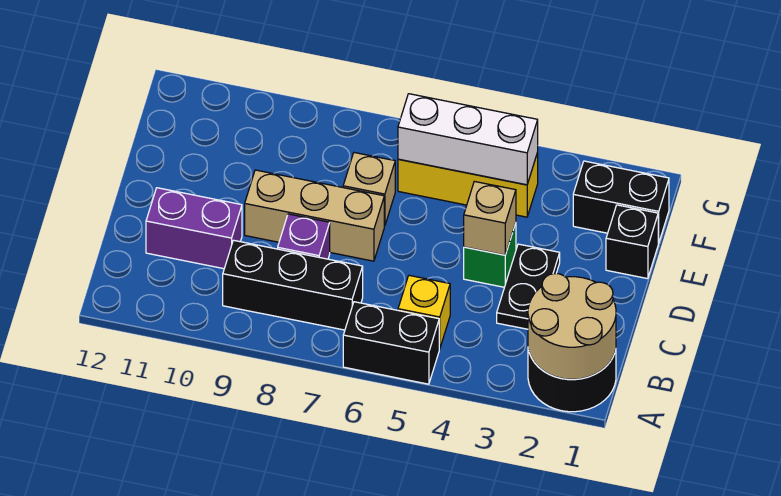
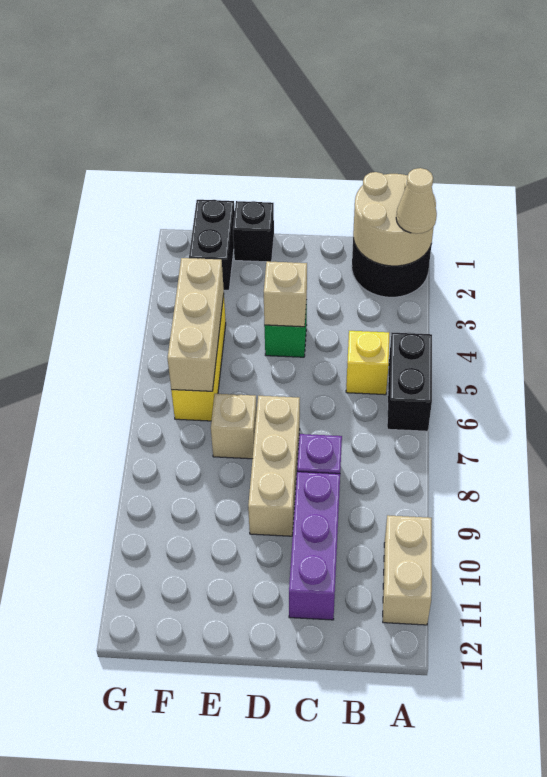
none -> tan cone A2 level 3
none -> tan brick A10:A11 level 1
black brick B7:B9 level 1 -> none
black plate C3:D3 level 1 -> none
purple brick C10:C11 level 1 -> purple brick C9:C11 level 1
white brick F4:F6 level 2 -> tan brick F4:F6 level 2

